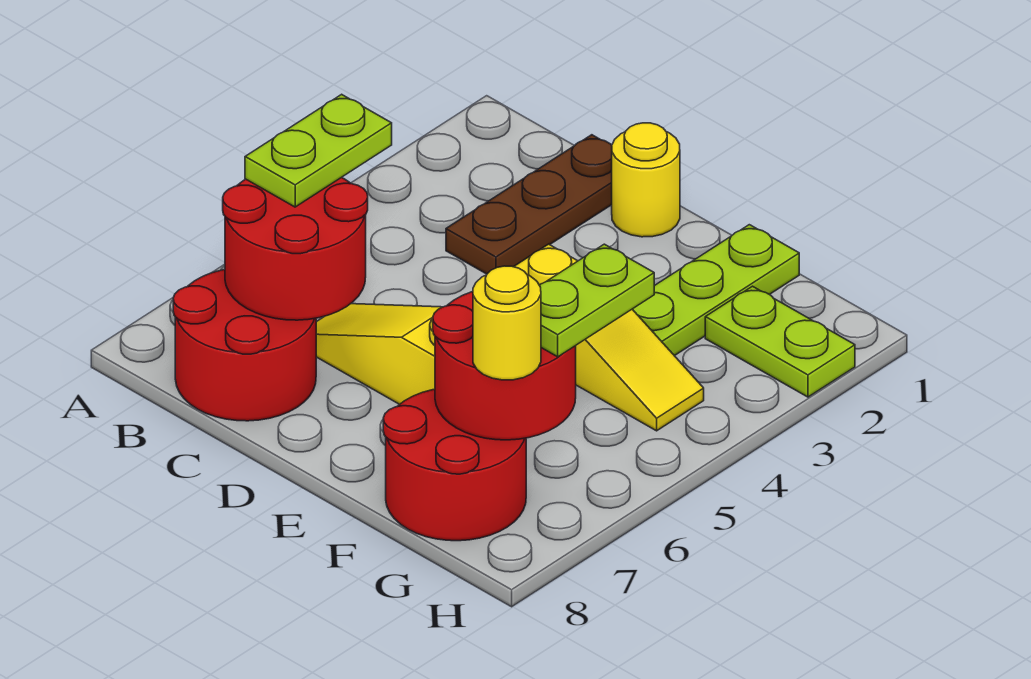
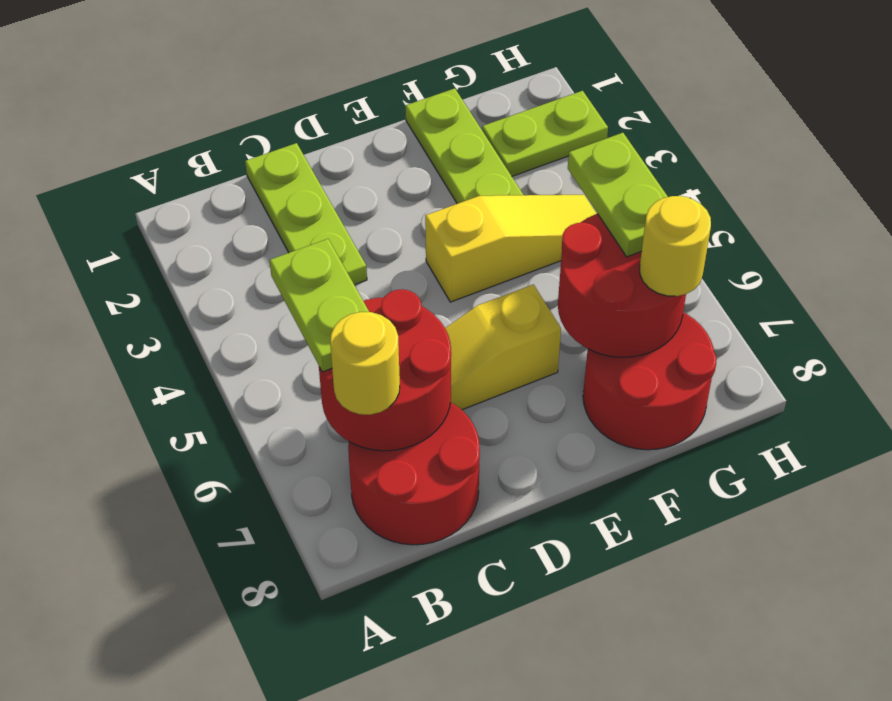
brown plate C1:C3 level 1 -> lime plate C1:C3 level 1
yellow round brick D1 level 1 -> yellow round brick B7 level 3

